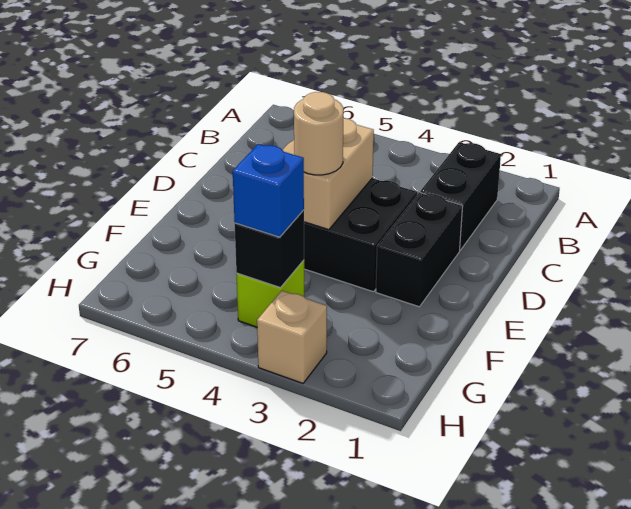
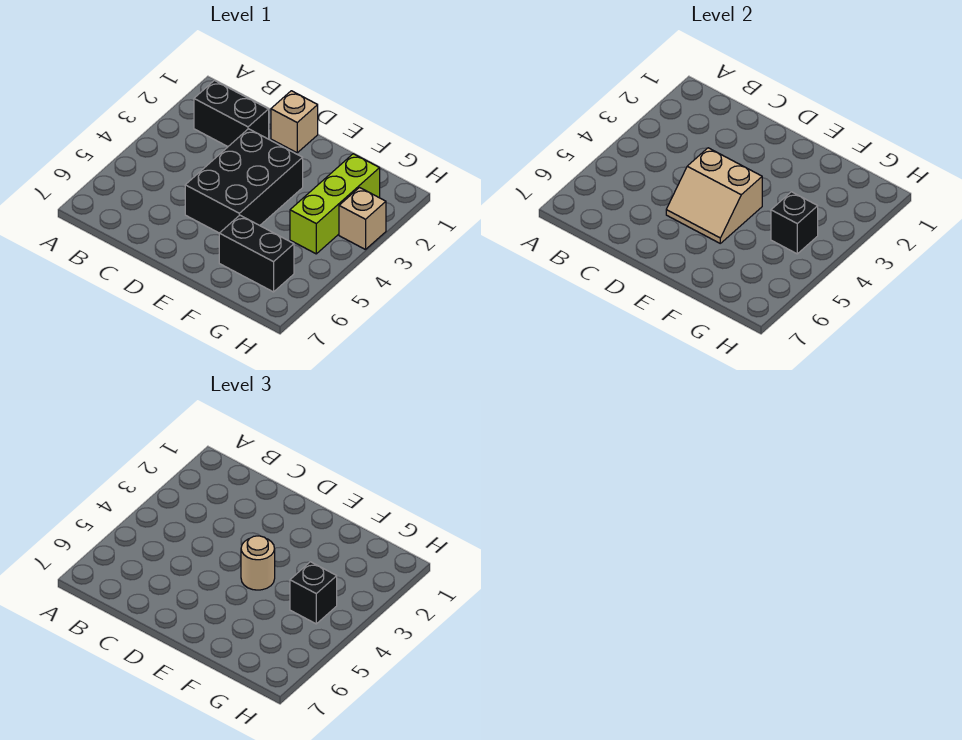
none -> tan brick D1 level 1
black brick D2:E2 level 1 -> black brick F6:G6 level 1
lime brick G4 level 1 -> lime brick G2:G4 level 1
blue brick G4 level 3 -> black brick G4 level 3

